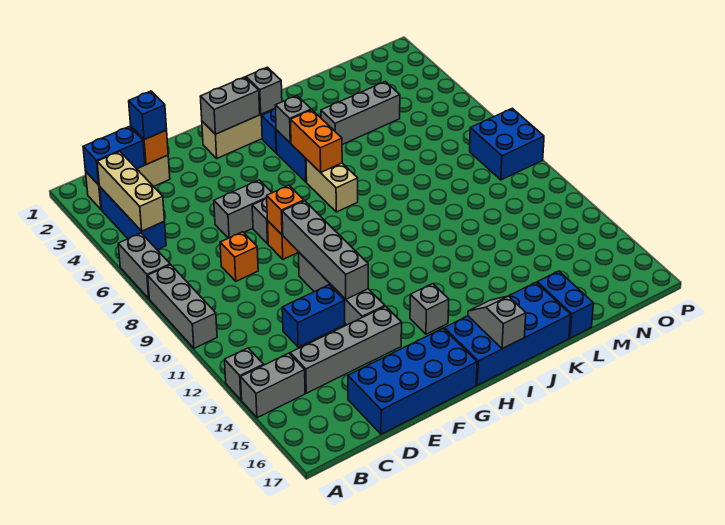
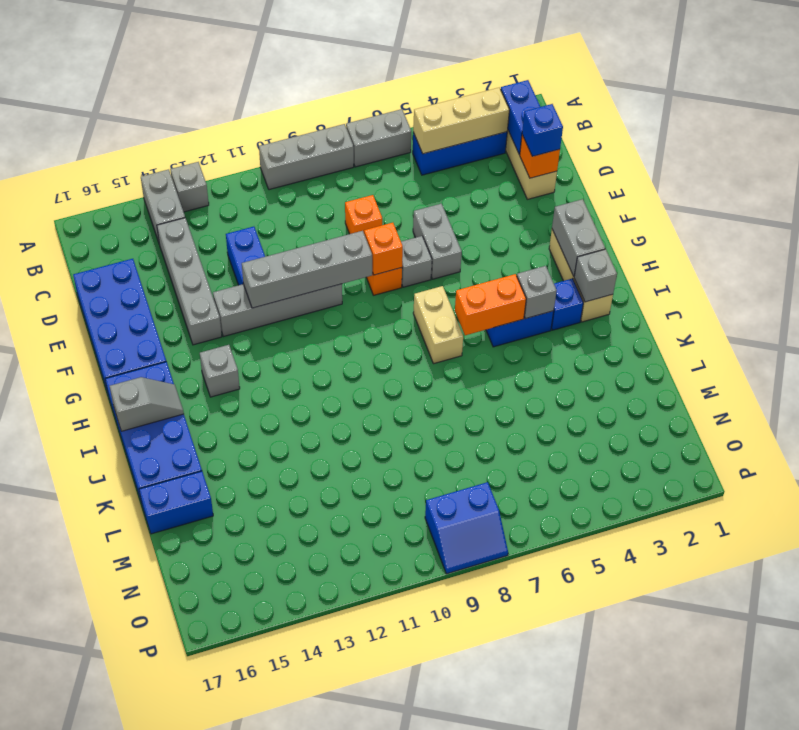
tan brick I6:I7 level 1 -> tan brick H7:I7 level 1
grey brick K4:M4 level 1 -> none
blue brick O8:P9 level 1 -> blue slope O8:P9 level 1 top O

